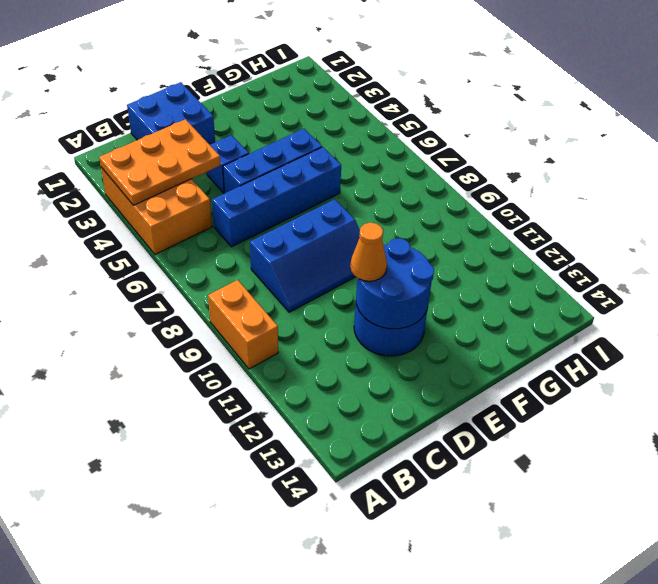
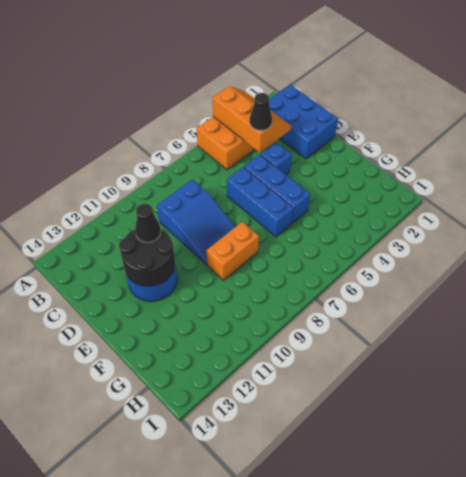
orange plate A3:C4 level 2 -> orange slope A3:C4 level 2 top 4
orange brick A9:A10 level 1 -> orange brick F8:F9 level 1
blue brick C1:D2 level 1 -> blue brick B1:D2 level 1
none -> black cone C4 level 3
blue brick C6:F6 level 1 -> blue brick D6:F6 level 1
blue slope C8:E9 level 1 top 8 -> blue slope C8:E9 level 1 top C
blue round brick D11:E12 level 2 -> black round brick D11:E12 level 2
orange cone D11 level 3 -> black cone D11 level 3

